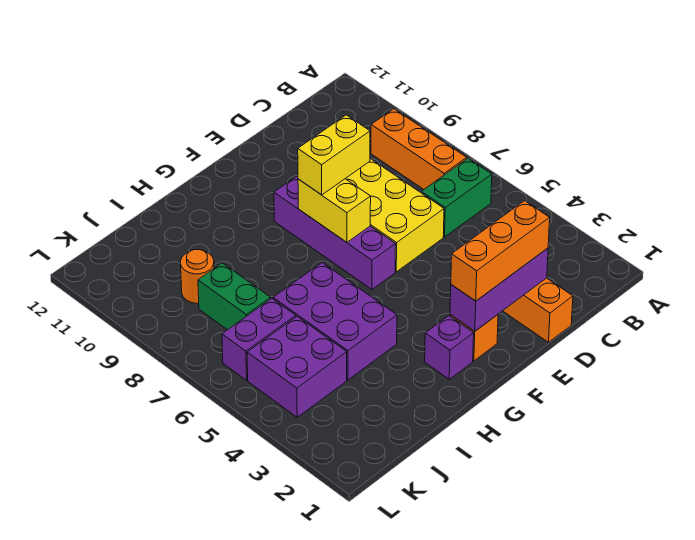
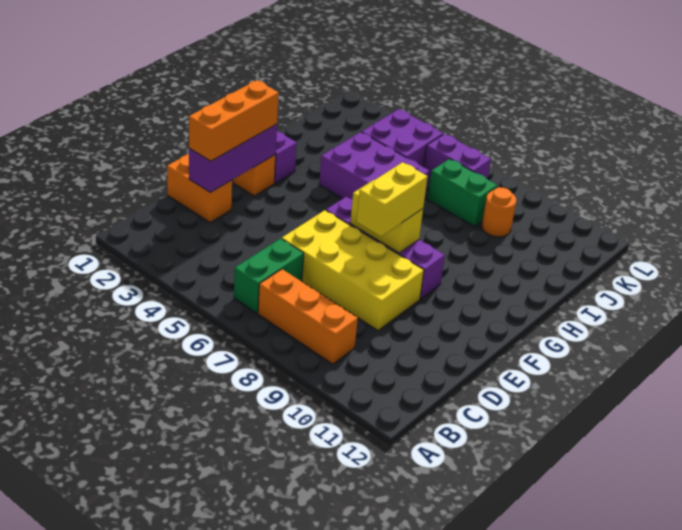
purple brick J6:K6 level 1 -> purple brick K6:K7 level 1

